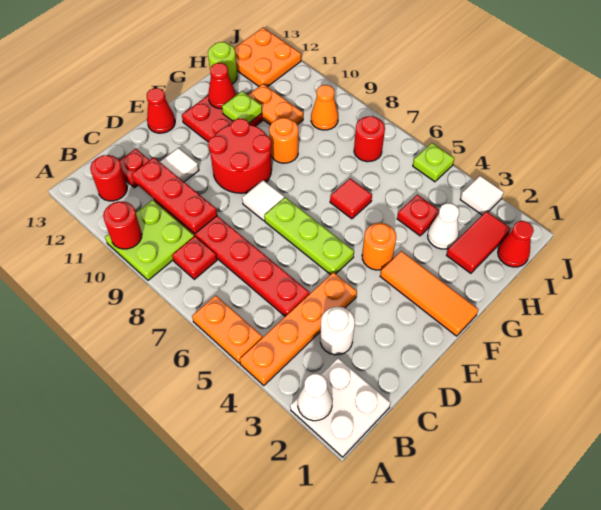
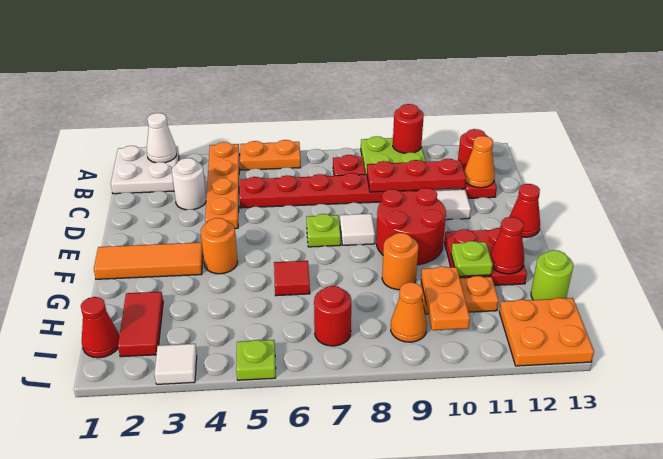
none -> orange cone C12 level 2
lime plate E5:E7 level 1 -> lime plate E7 level 1
white cone H3 level 1 -> none
red plate H4 level 1 -> none
none -> orange plate H10:I10 level 2

